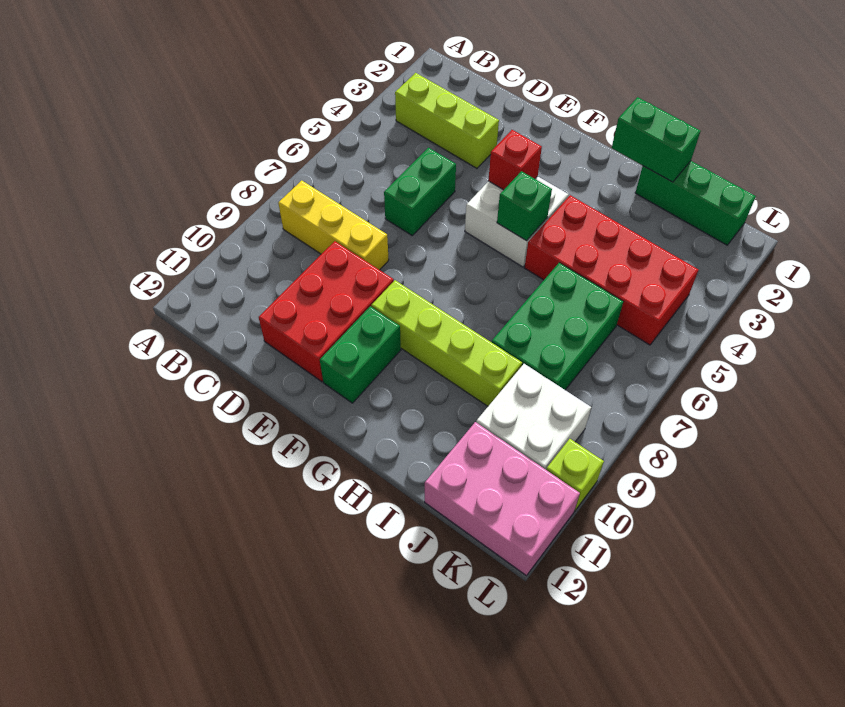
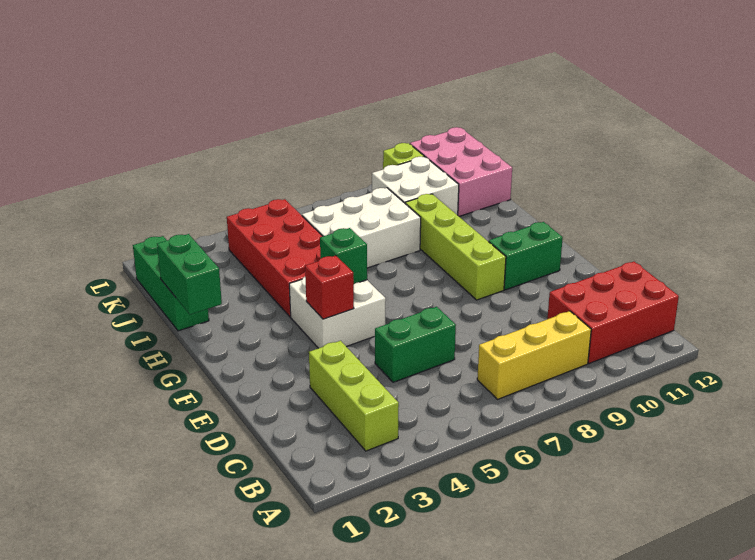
yellow brick B8:D8 level 1 -> yellow brick B7:B9 level 1
red brick D9:E11 level 1 -> red brick B10:C12 level 1
green brick I6:J8 level 1 -> white brick I6:J8 level 1

